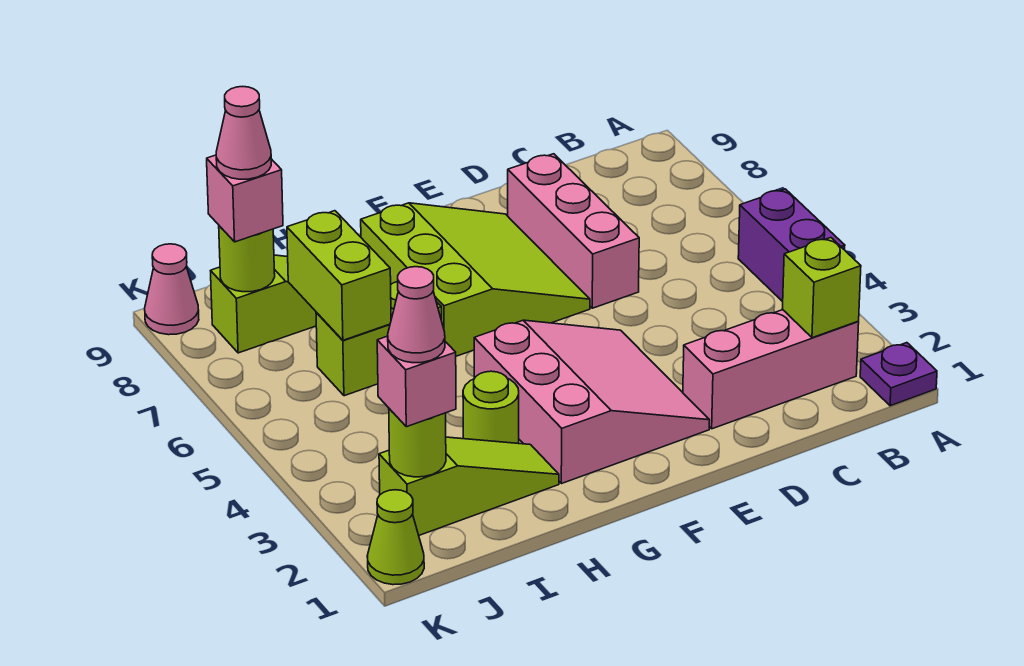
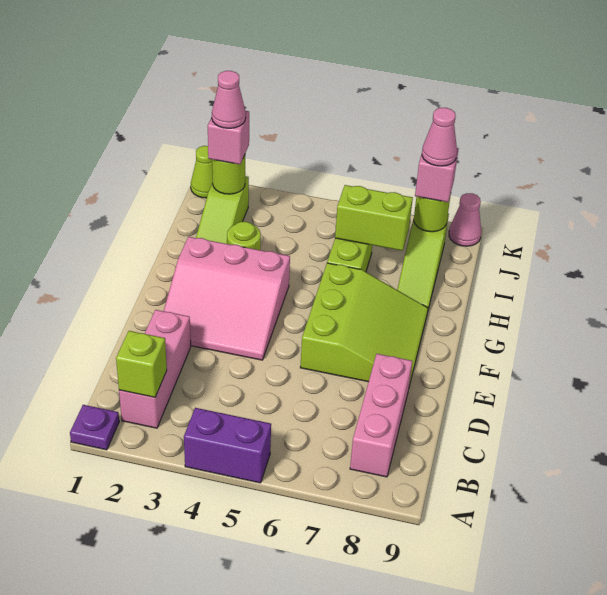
pink brick D6:D8 level 1 -> pink brick B8:D8 level 1
lime slope E6:G8 level 1 top G -> lime slope E6:G8 level 1 top 6

